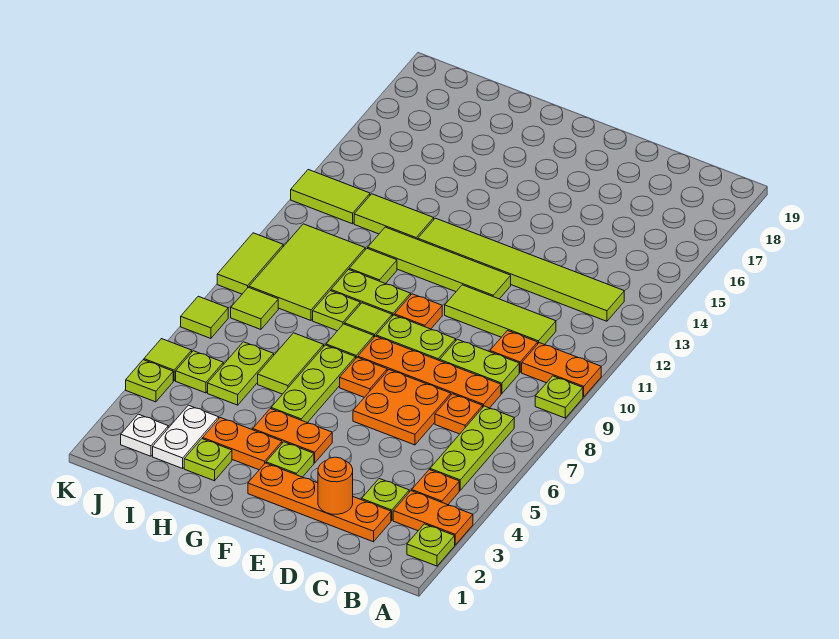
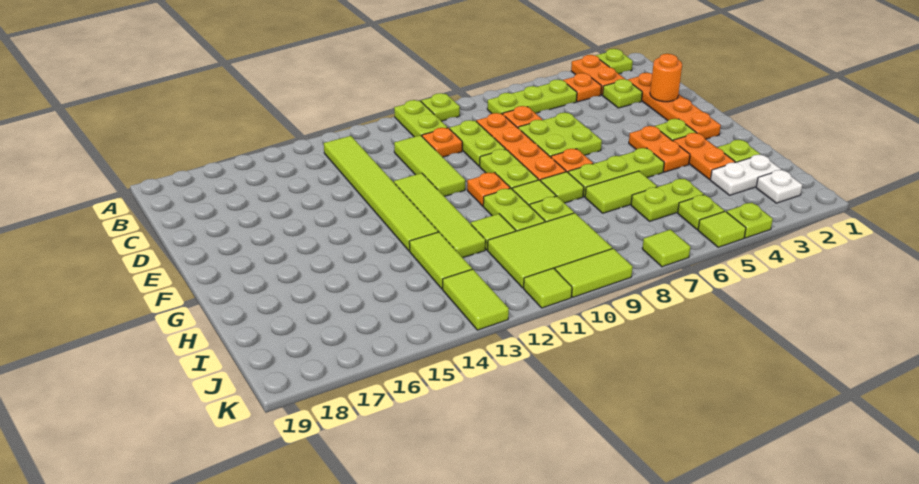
orange plate A10:B10 level 1 -> lime plate A10:B10 level 1
orange plate D6:E7 level 1 -> lime plate D6:E7 level 1
lime tile J8 level 1 -> lime tile K11 level 1

